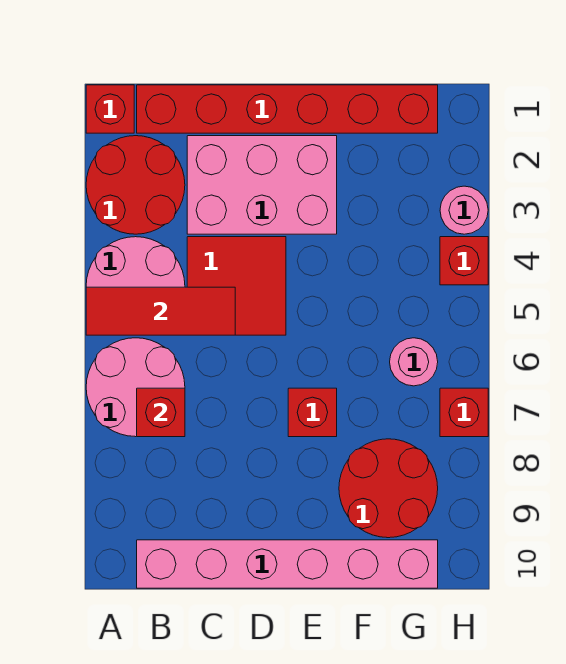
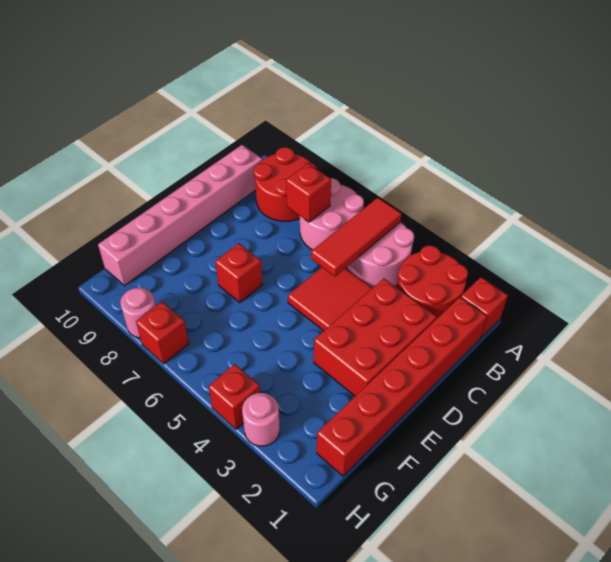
pink brick C2:E3 level 1 -> red brick C2:E3 level 1
red round brick F8:G9 level 1 -> red round brick A8:B9 level 1
pink round brick G6 level 1 -> pink round brick H8 level 1

